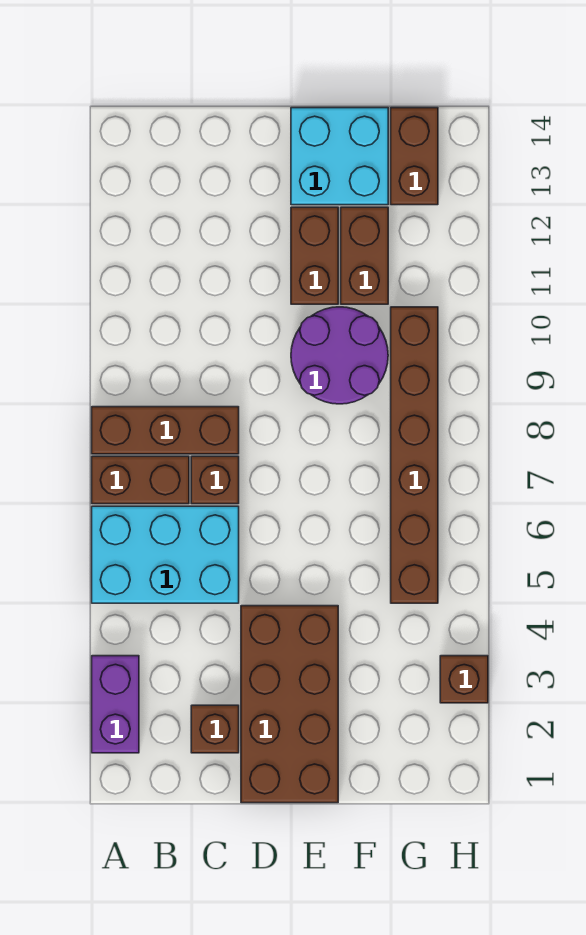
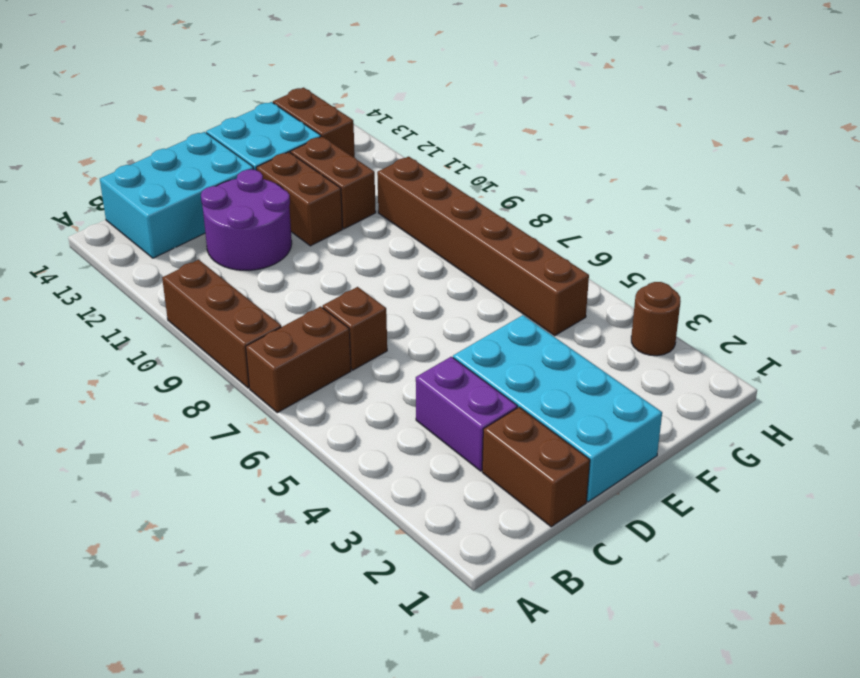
purple brick A2:A3 level 1 -> purple brick C3:C4 level 1
cyan brick A5:C6 level 1 -> cyan brick B13:D14 level 1
brown brick A8:C8 level 1 -> brown brick A8:A10 level 1
brown brick C2 level 1 -> brown brick C1:C2 level 1
brown brick D1:E4 level 1 -> cyan brick D1:E4 level 1
purple round brick E9:F10 level 1 -> purple round brick C11:D12 level 1
brown brick H3 level 1 -> brown round brick H3 level 1

